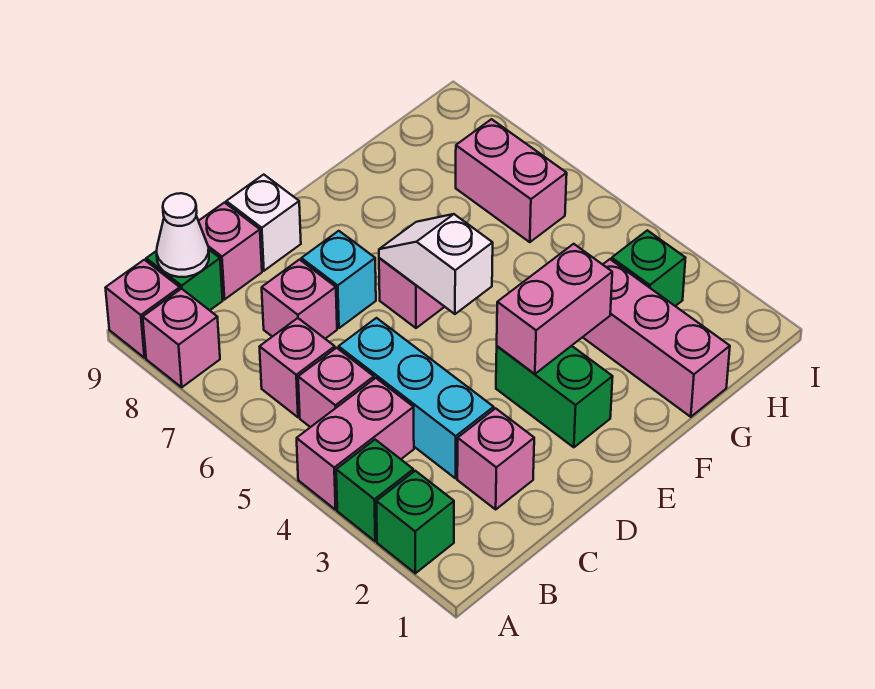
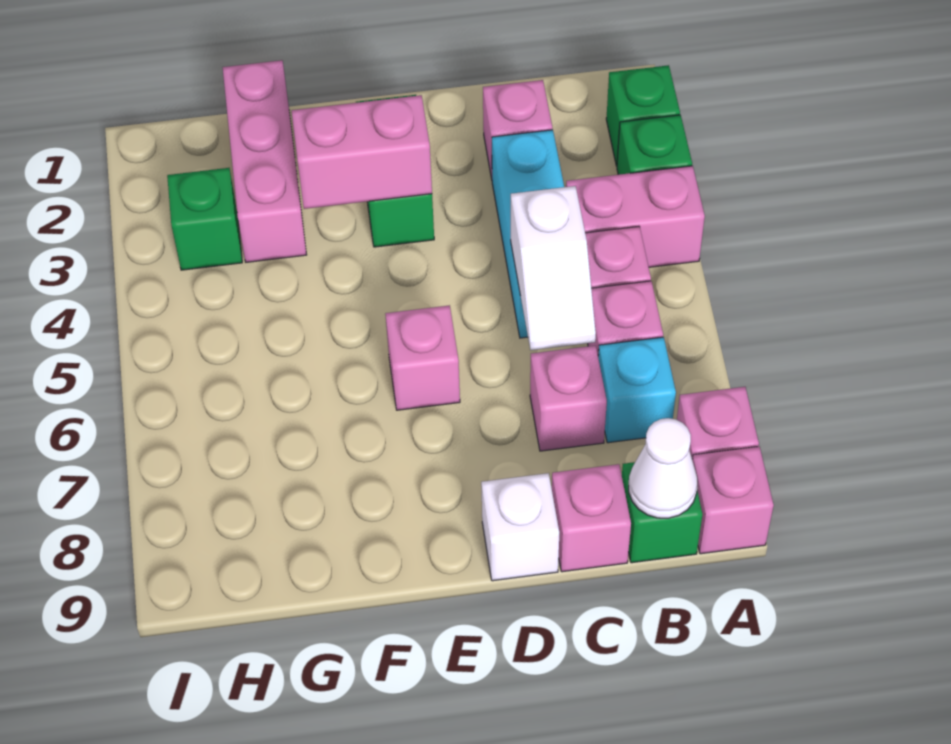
cyan brick D7 level 1 -> cyan brick B7 level 1
white slope E5:E6 level 2 top 5 -> white slope C5:C6 level 2 top 5
pink brick H6:H7 level 1 -> none

